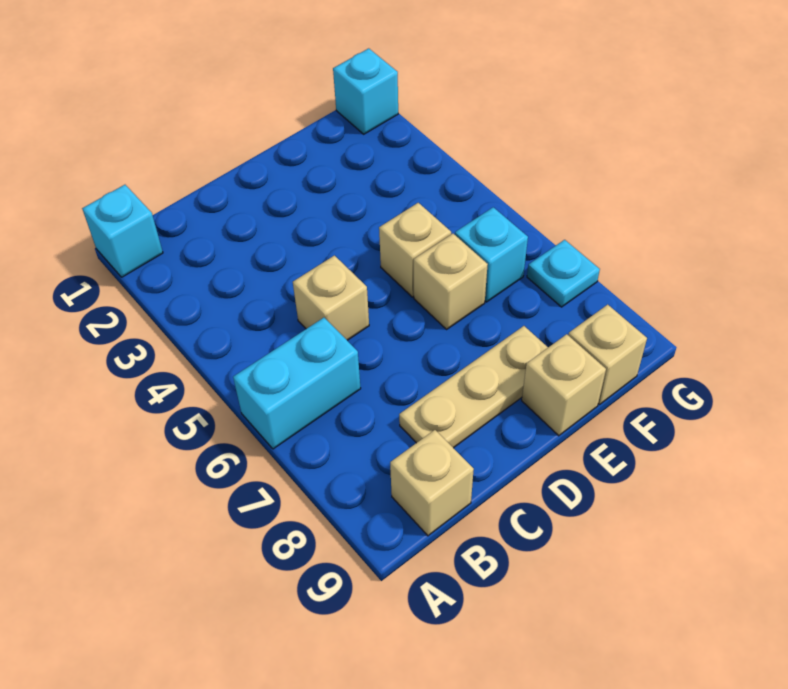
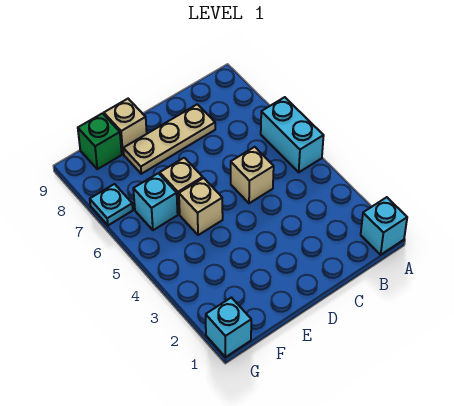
cyan brick A6:B6 level 1 -> cyan brick A5:A6 level 1
tan brick B9 level 1 -> none
tan brick F9 level 1 -> green brick F9 level 1

